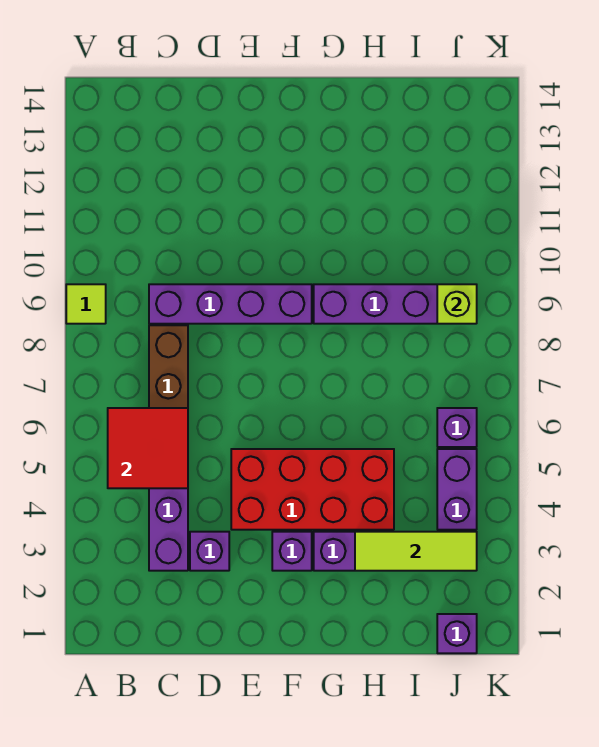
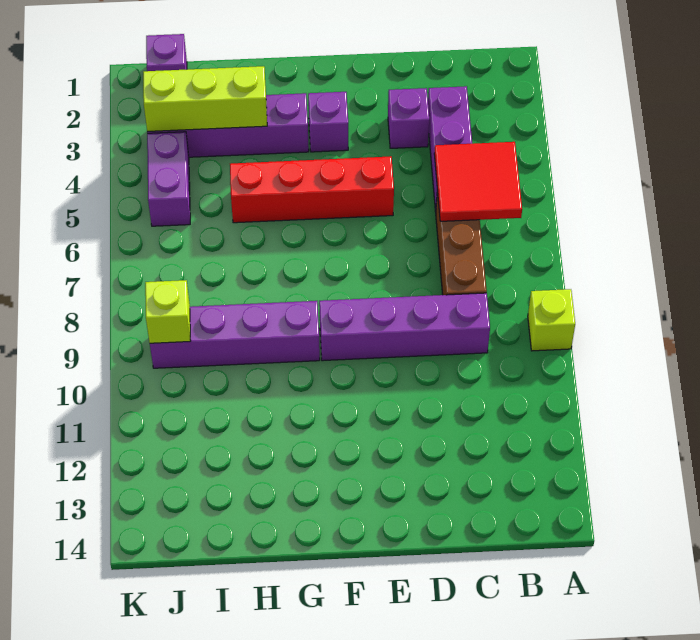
lime tile A9 level 1 -> lime brick A9 level 1
red brick E4:H5 level 1 -> red brick E5:H5 level 1
lime tile H3:J3 level 2 -> lime brick H3:J3 level 2
purple brick J6 level 1 -> none

